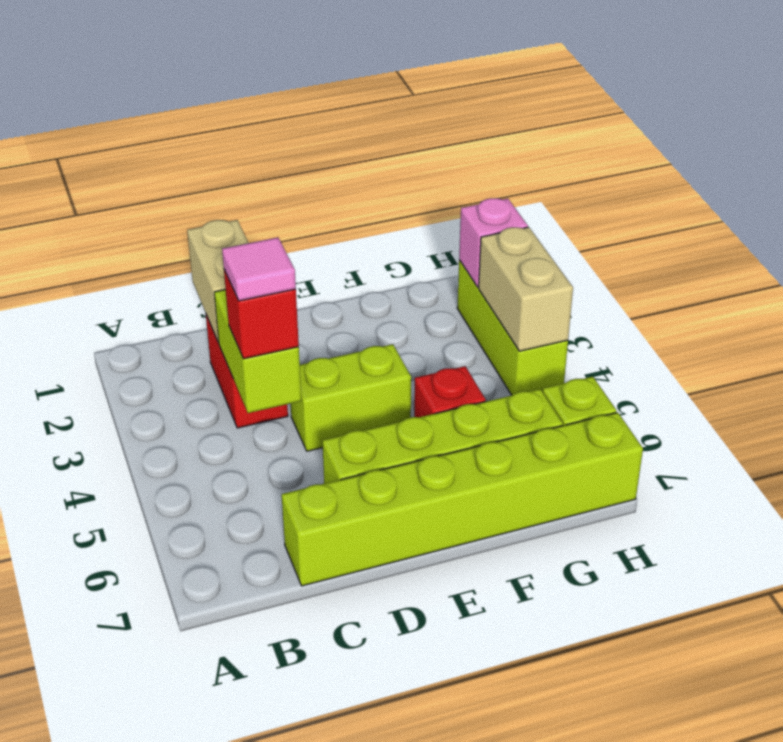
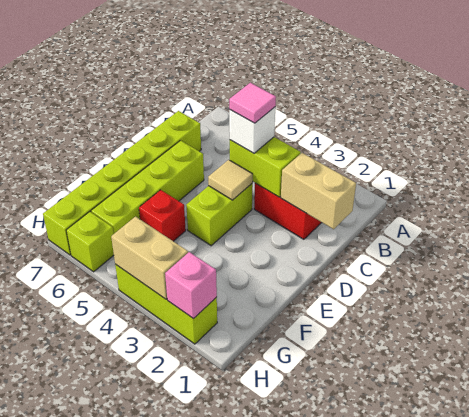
red brick C4 level 3 -> white brick C4 level 3
none -> tan tile D4 level 2

